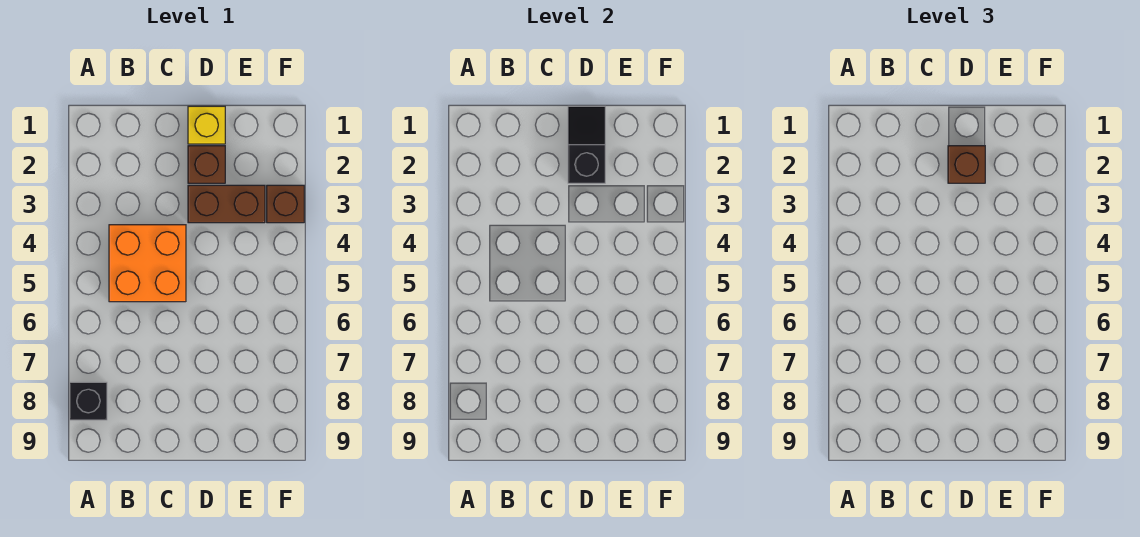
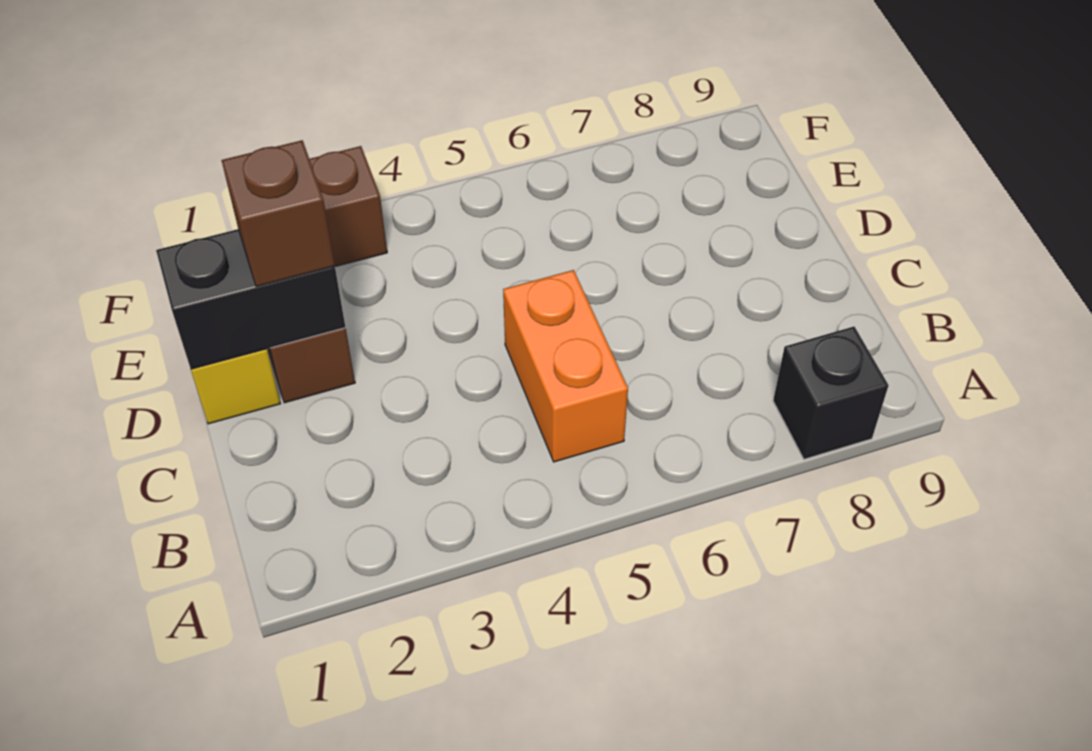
orange brick B4:C5 level 1 -> orange brick B5:C5 level 1
black slope D1:D2 level 2 top 2 -> black brick D1:D2 level 2
brown brick D3:E3 level 1 -> none

